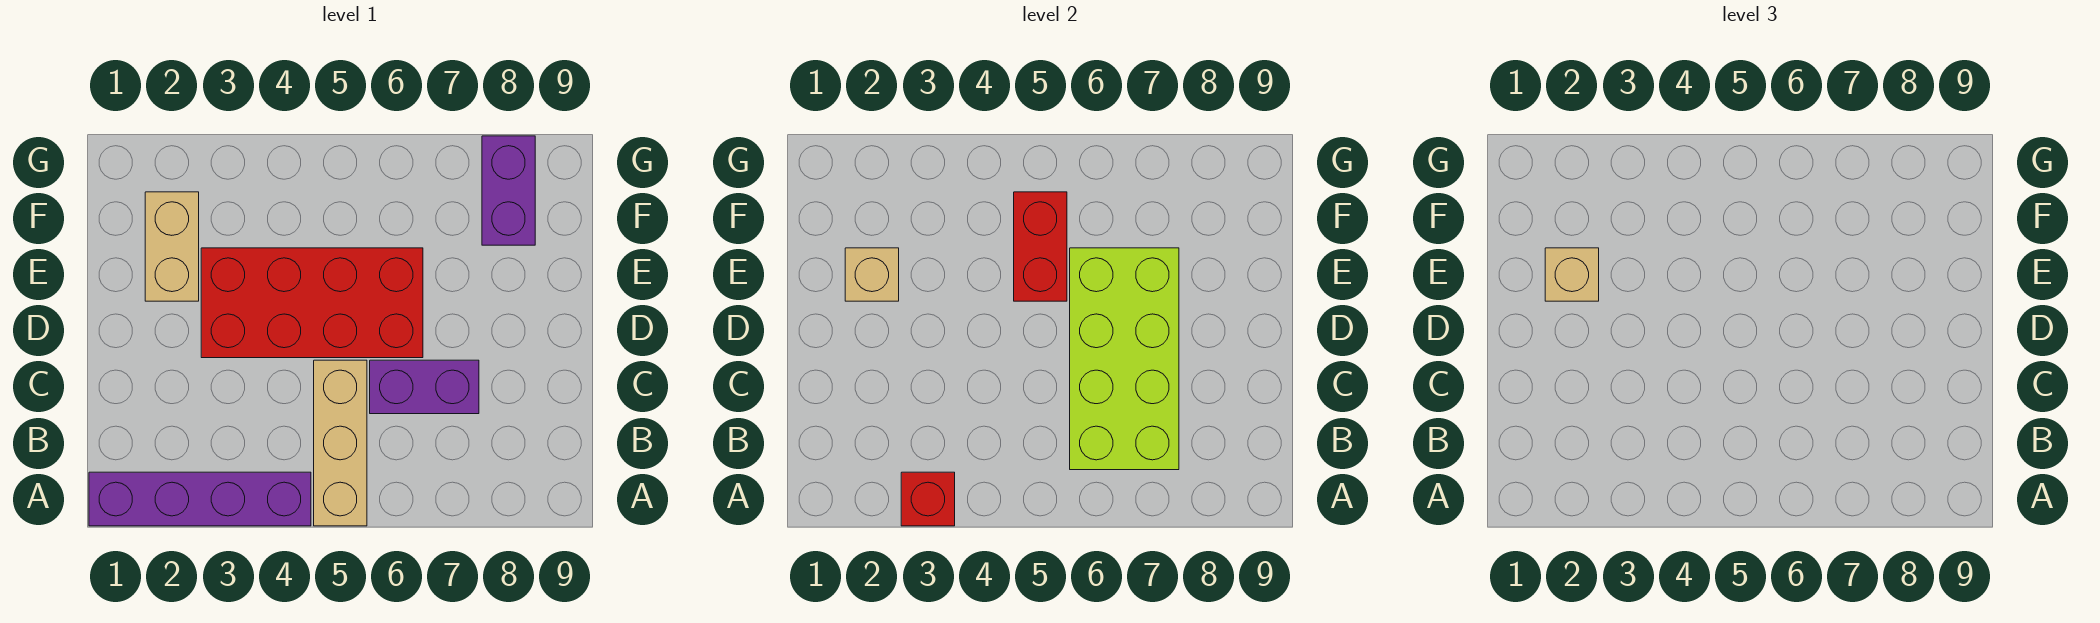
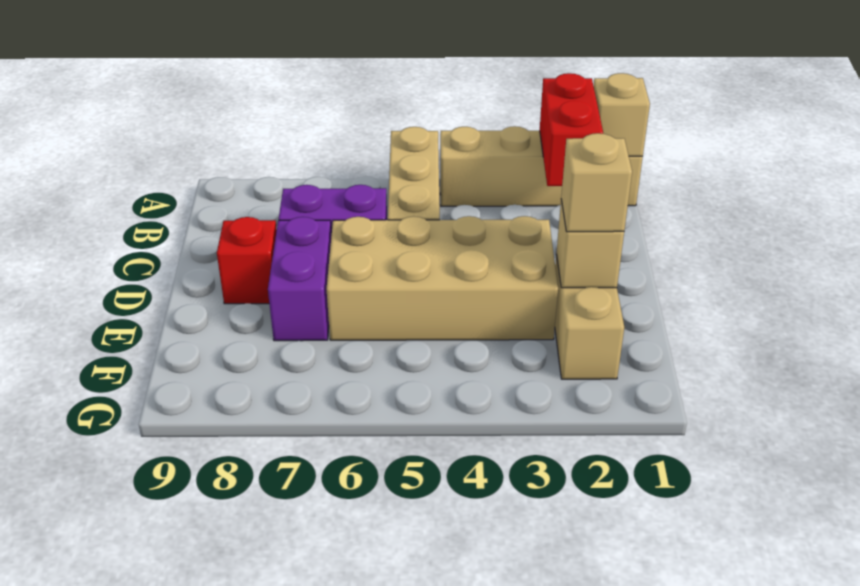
purple brick A1:A4 level 1 -> tan brick A1:A4 level 1
none -> tan brick A1 level 2
red brick A3 level 2 -> red brick D8 level 1
lime brick B6:E7 level 2 -> none
red brick D3:E6 level 1 -> tan brick D3:E6 level 1
red brick E5:F5 level 2 -> red brick A2:B2 level 2
purple brick F8:G8 level 1 -> purple brick D7:E7 level 1

